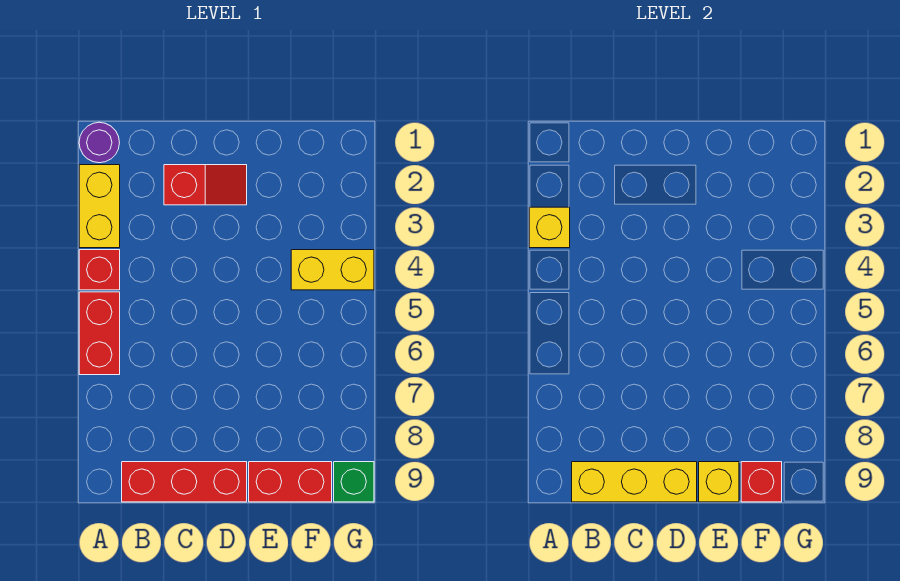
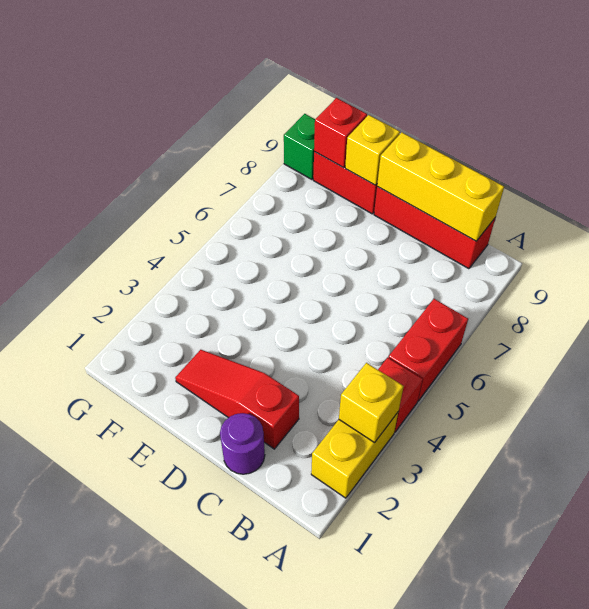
purple round brick A1 level 1 -> purple round brick C1 level 1
red slope C2:D2 level 1 top C -> red slope C2:E2 level 1 top C
yellow brick F4:G4 level 1 -> none

